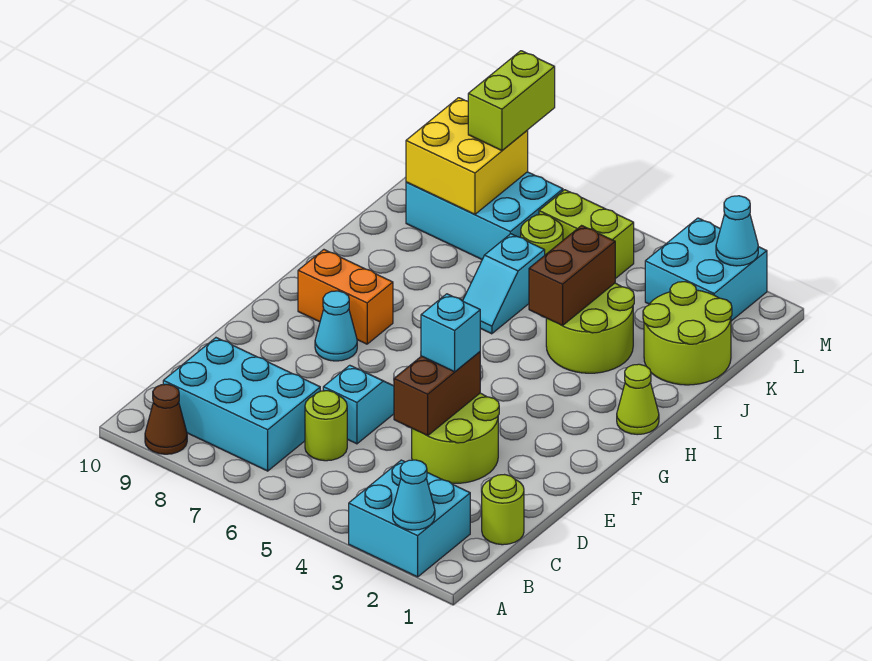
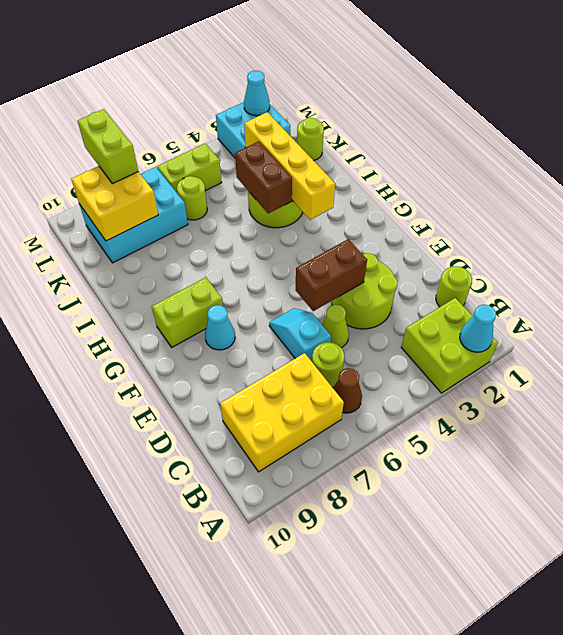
cyan brick A2:B3 level 1 -> lime brick A2:B3 level 1
brown cone A9 level 1 -> brown cone B6 level 1
cyan brick B7:C9 level 1 -> yellow brick B7:C9 level 1
brown brick D4:E4 level 2 -> brown brick E4:E5 level 2
cyan brick E4 level 3 -> none
orange brick G8:G9 level 1 -> lime brick G8:G9 level 1
lime cone H1 level 1 -> lime cone D5 level 1
none -> yellow brick H3:K3 level 2
cyan slope I6:J6 level 1 top J -> none
lime round brick J1:K2 level 1 -> lime round brick K1 level 1

